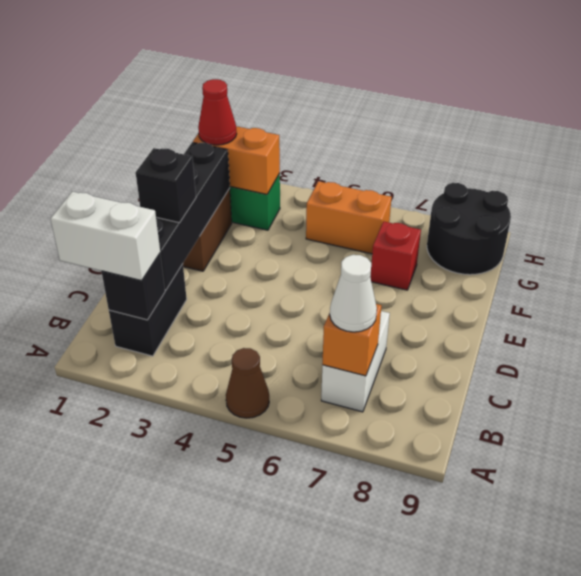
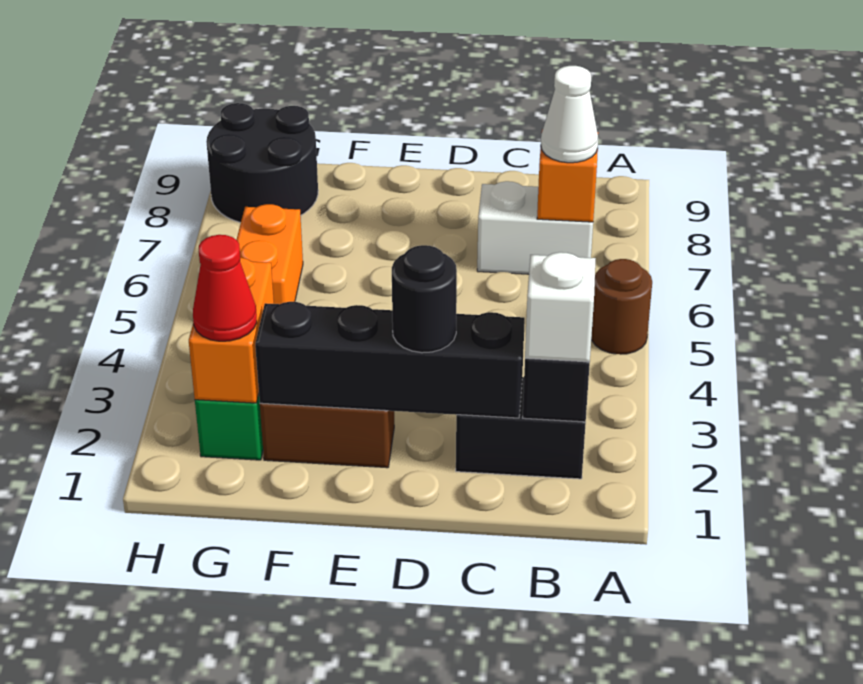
brown cone A5 level 1 -> brown round brick A5 level 1
white brick B1:B2 level 3 -> white brick B2 level 3
black brick D2 level 3 -> black round brick D2 level 3
red brick F7 level 1 -> none

